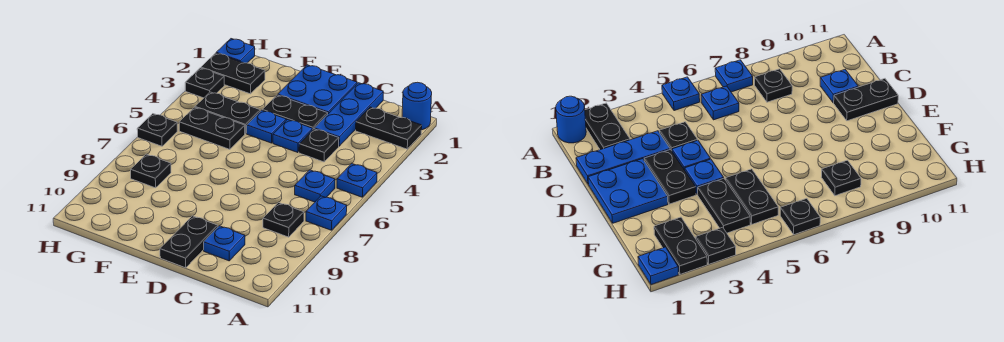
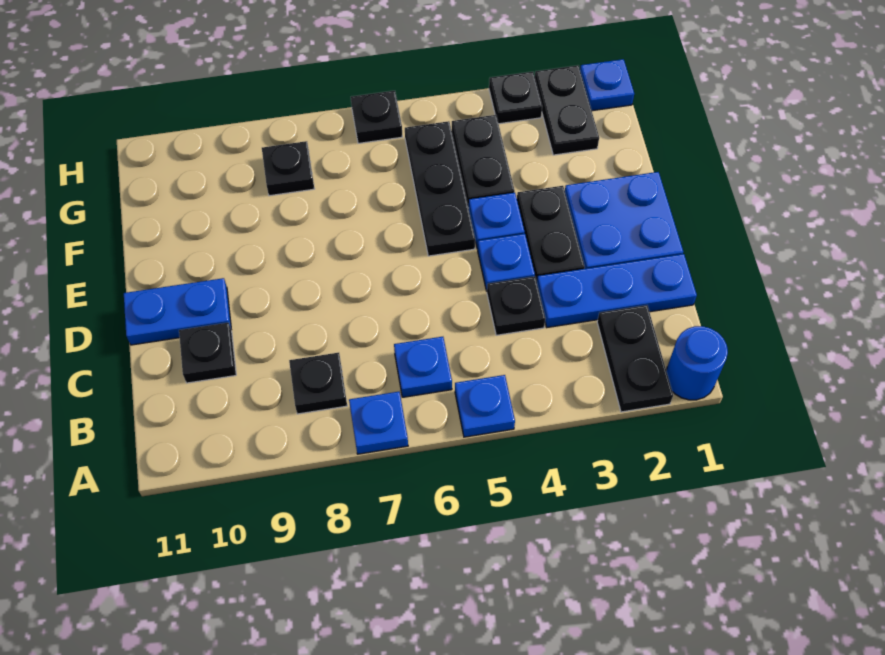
blue plate C10 level 1 -> black plate C10 level 1
black plate D10:D11 level 1 -> blue plate D10:D11 level 1
black plate F5:G5 level 1 -> black plate E5:G5 level 1

